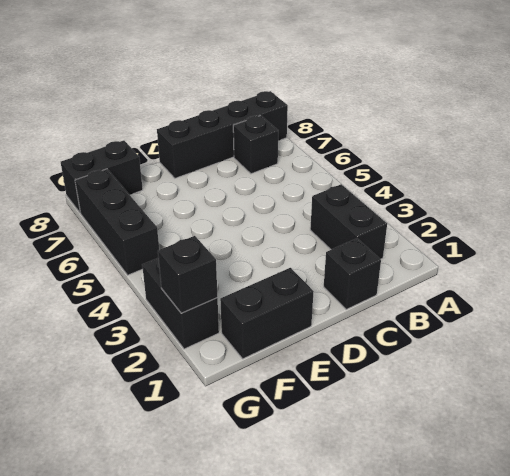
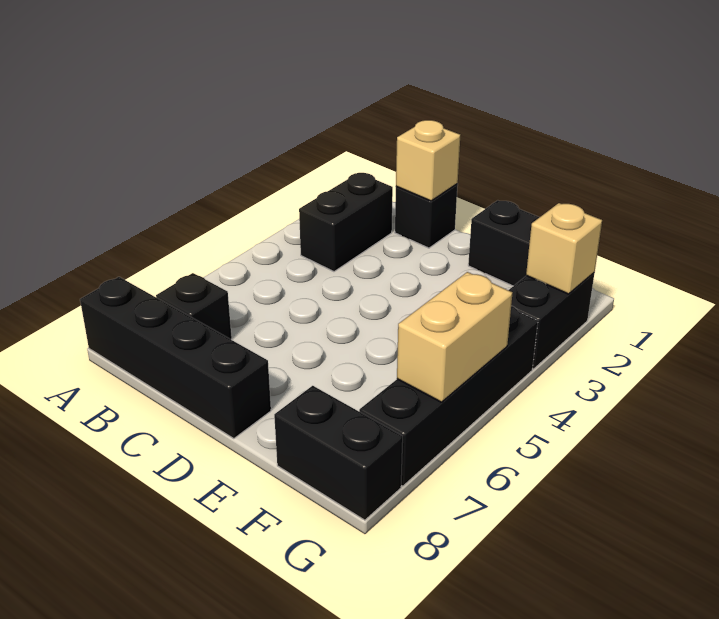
none -> tan brick C1 level 2
black brick G2 level 2 -> tan brick G2 level 2
black brick G5:G7 level 1 -> black brick G4:G7 level 1
none -> tan brick G5:G6 level 2

